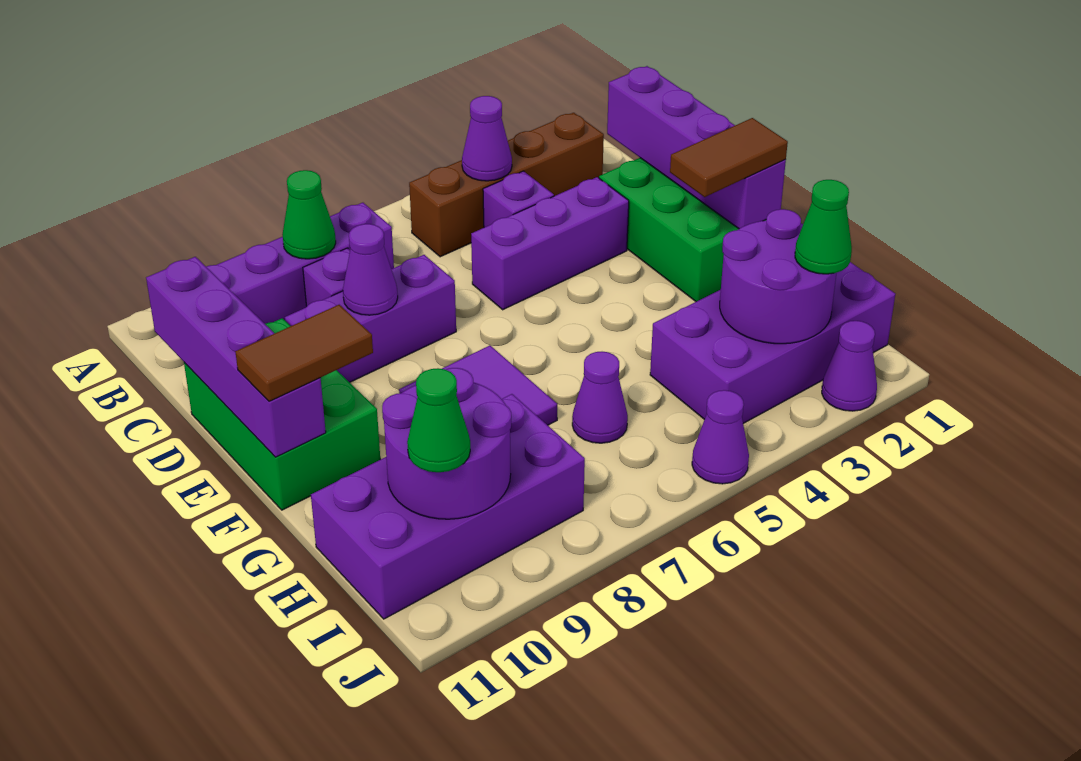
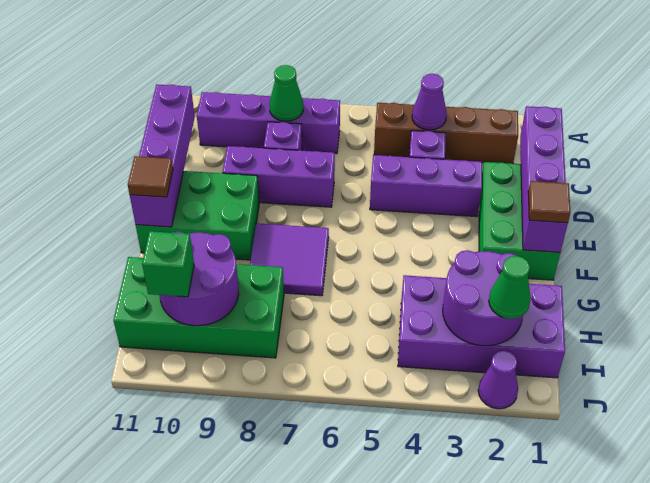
purple cone D8 level 2 -> none
green brick D10:F11 level 1 -> green brick E9:F11 level 1
brown tile F1:F2 level 3 -> brown tile F1 level 3
brown tile F10:F11 level 3 -> brown tile F11 level 3
purple cone H6 level 1 -> none
purple brick H8:I11 level 1 -> green brick H8:I11 level 1
green cone I10 level 3 -> green brick I10 level 3
purple cone J5 level 1 -> none

